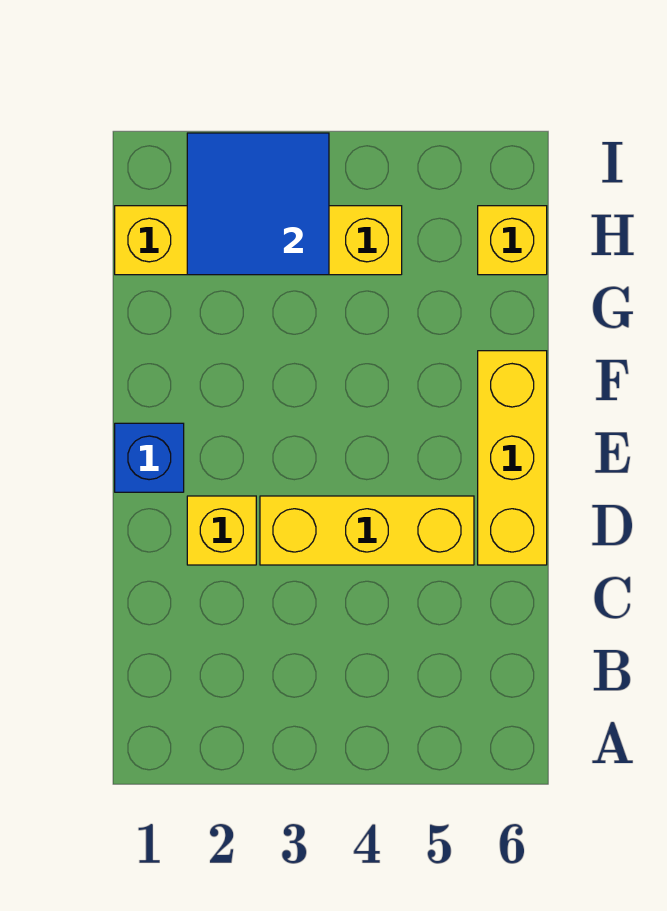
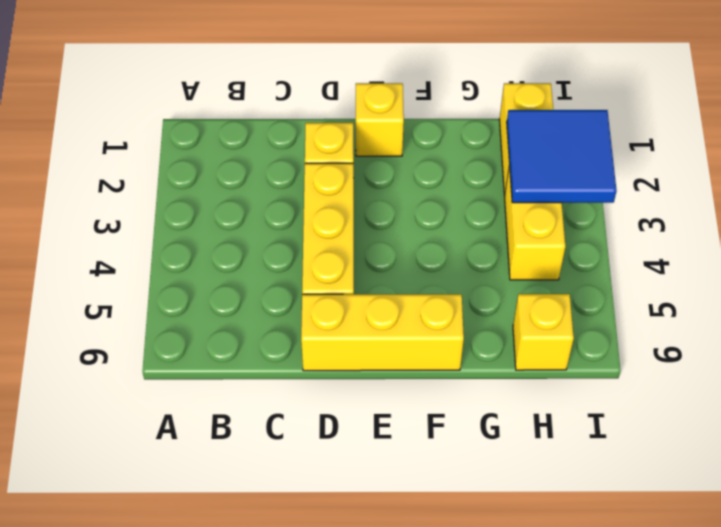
blue brick E1 level 1 -> yellow brick E1 level 1

